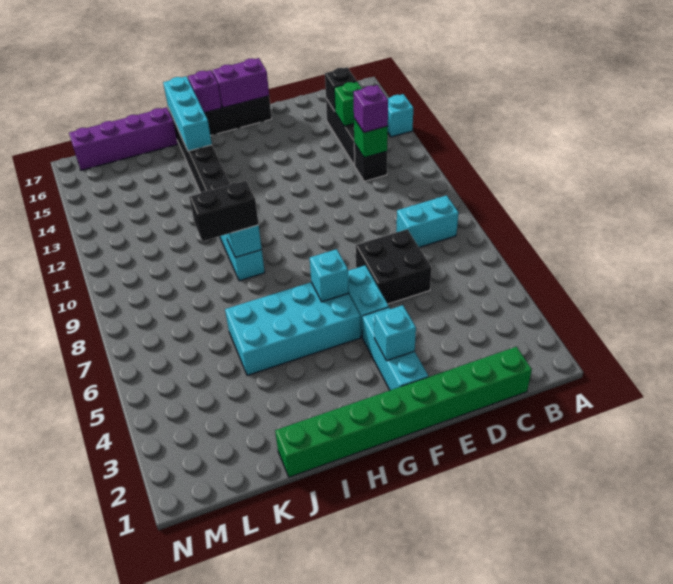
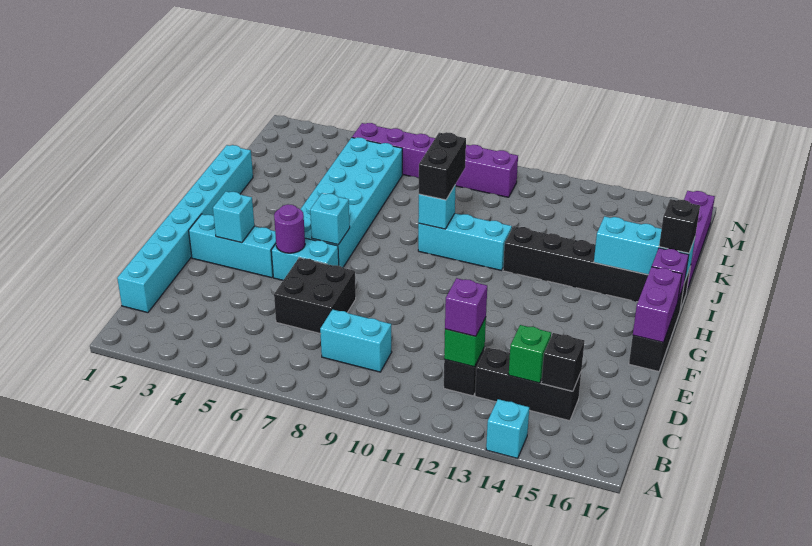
cyan brick B8:C8 level 1 -> cyan brick C8:C9 level 1
green brick C1:J1 level 1 -> cyan brick C1:J1 level 1
none -> purple round brick F5 level 2
cyan brick G5:J6 level 1 -> cyan brick G5:L6 level 1
none -> black brick I17 level 3
none -> purple brick M5:M10 level 1

